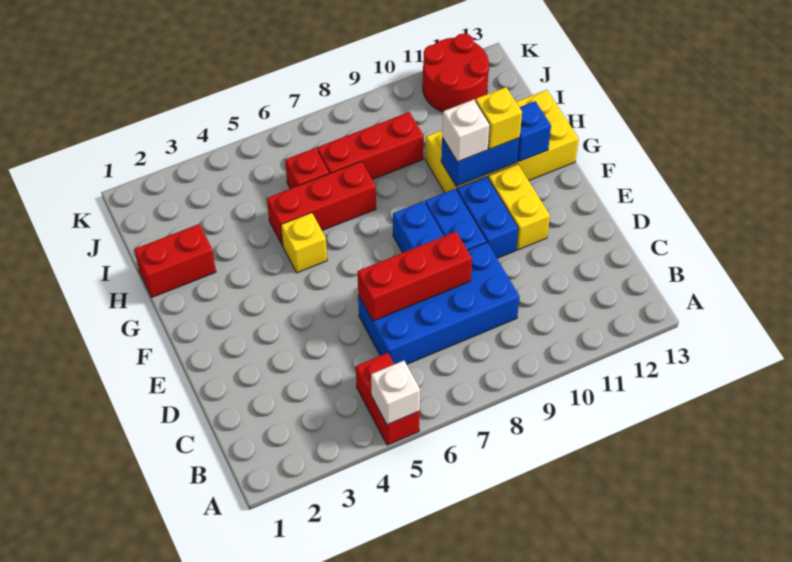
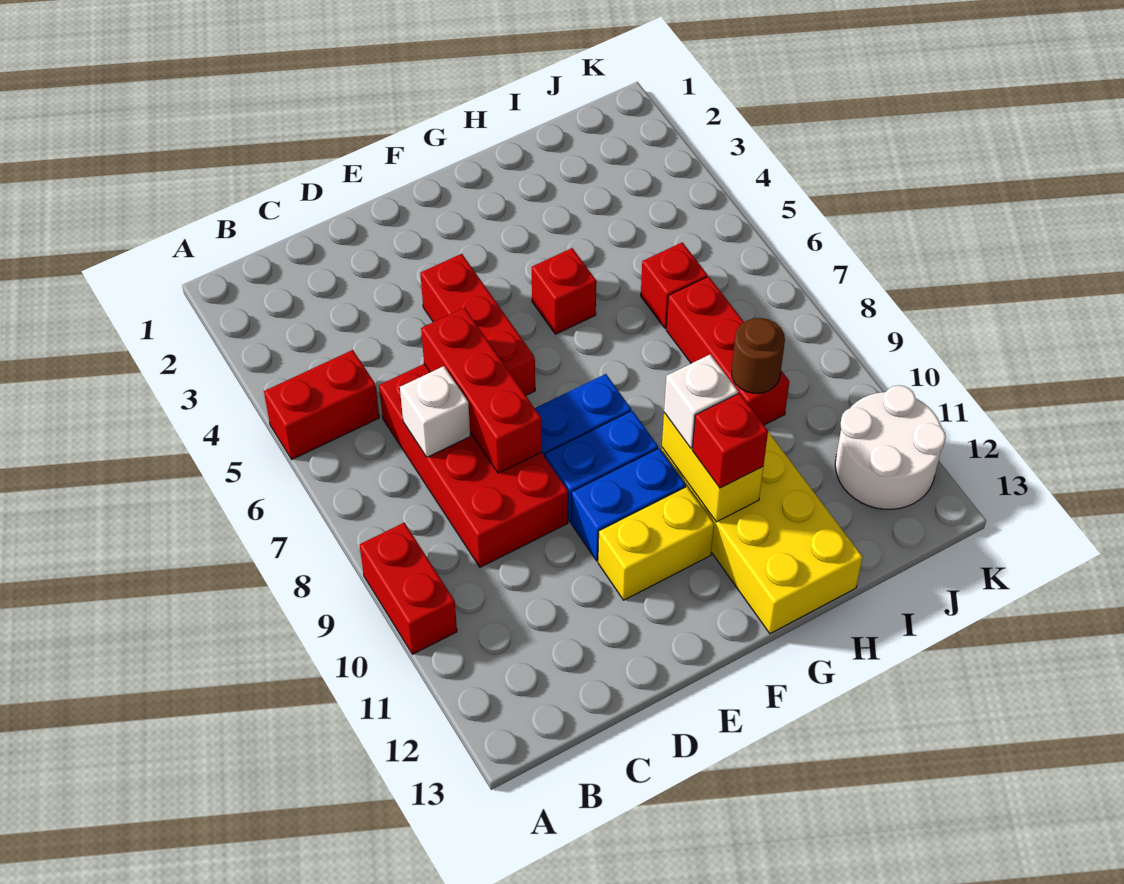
white brick A5 level 2 -> white brick C7 level 2
blue brick C6:D9 level 1 -> red brick C6:D9 level 1
yellow brick G5 level 1 -> red brick G5 level 1
blue brick G10:G11 level 2 -> yellow brick G10:G11 level 2
yellow brick G11 level 3 -> red brick G11 level 3
blue brick G12 level 2 -> none
red brick H1:H2 level 1 -> red brick A9:A10 level 1
red brick H5:H7 level 1 -> red brick E4:E6 level 1
none -> brown round brick I9 level 2
red round brick J11:K12 level 1 -> white round brick J11:K12 level 1

